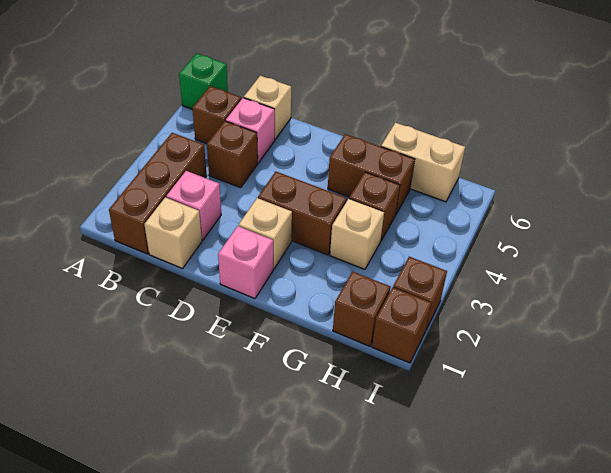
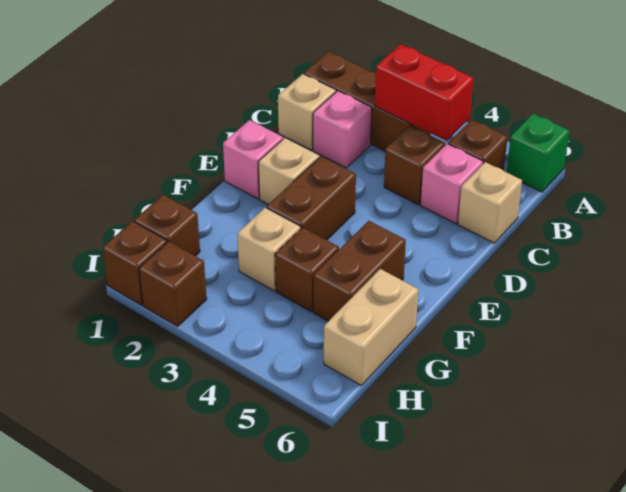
none -> red brick B3:B4 level 2

